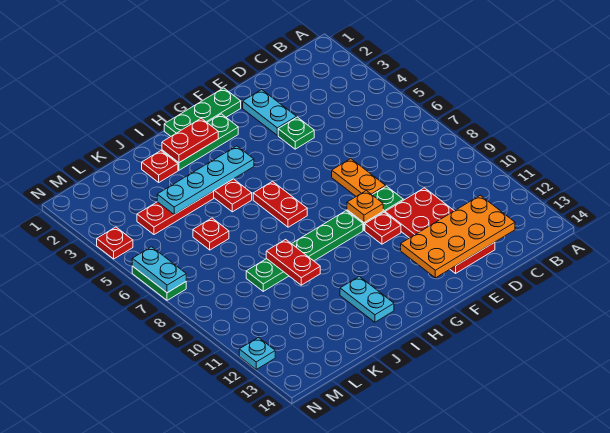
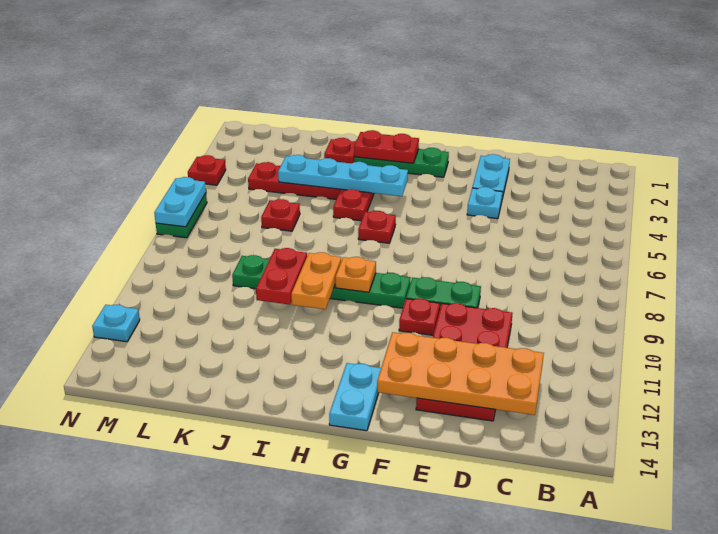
green plate E4 level 1 -> cyan plate E4 level 1
orange plate E7:E8 level 1 -> orange plate I9:I10 level 2
green plate F1:H1 level 1 -> none
orange plate F9 level 2 -> orange plate H9 level 2
red plate H6:H7 level 1 -> red plate H6 level 1
cyan plate I12:I13 level 1 -> cyan plate G13:G14 level 1

